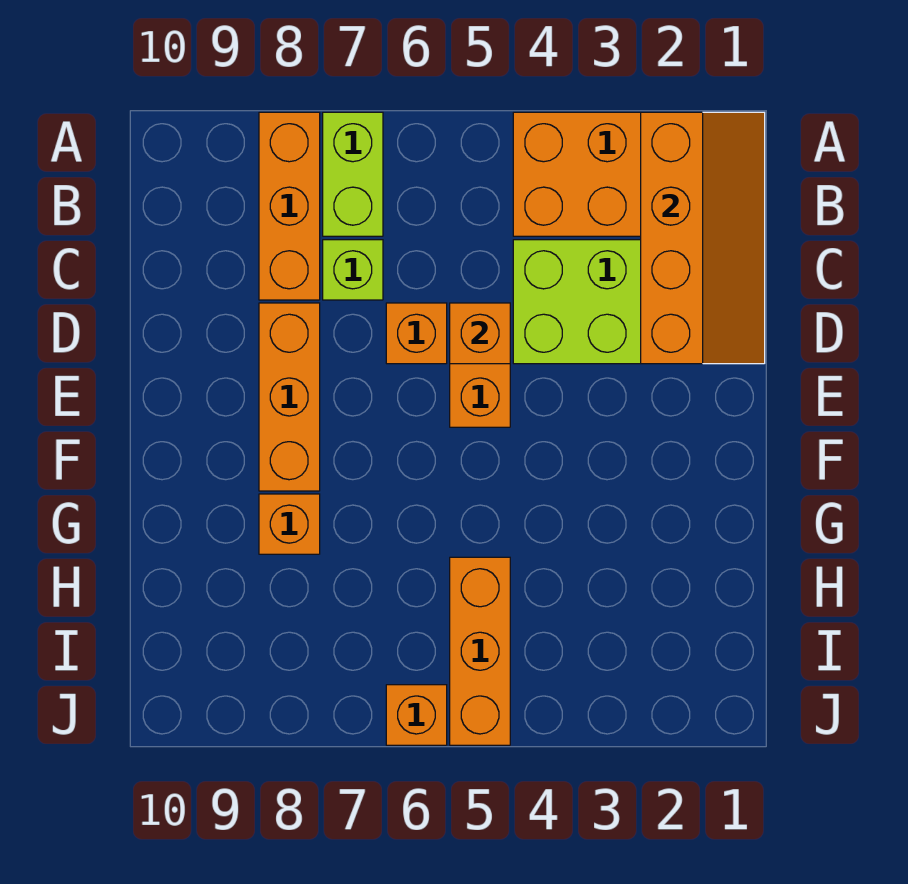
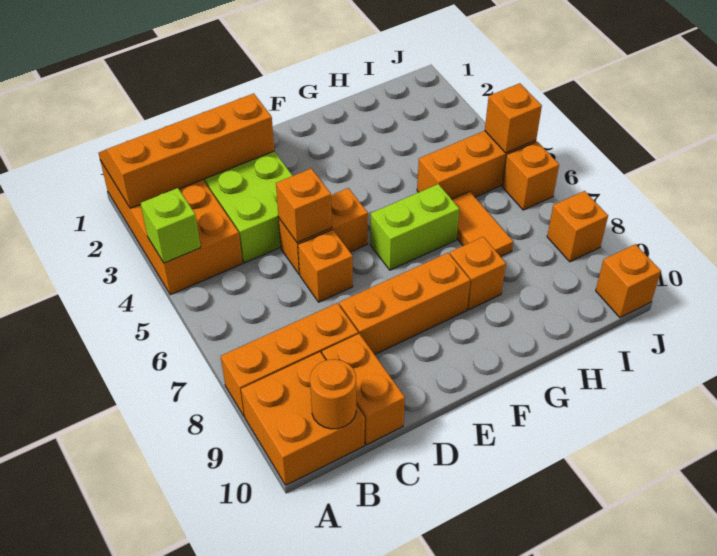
lime brick A7:B7 level 1 -> lime brick F6:G6 level 1
none -> orange brick A9:B10 level 1
none -> orange round brick B10 level 2
lime brick C7 level 1 -> lime brick A4 level 2
none -> orange brick C9:C10 level 1
none -> orange tile H6:H7 level 1
none -> orange brick J5 level 2
none -> orange brick J8 level 1
none -> orange brick J10 level 1

